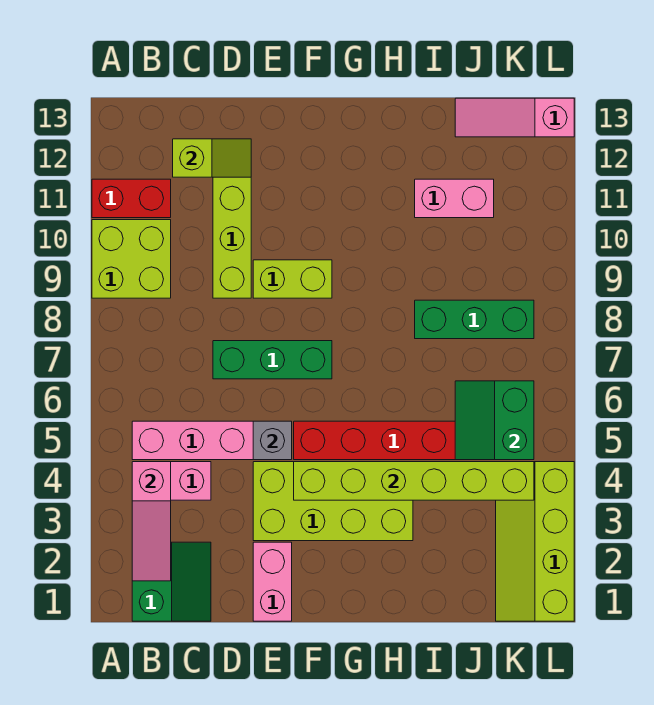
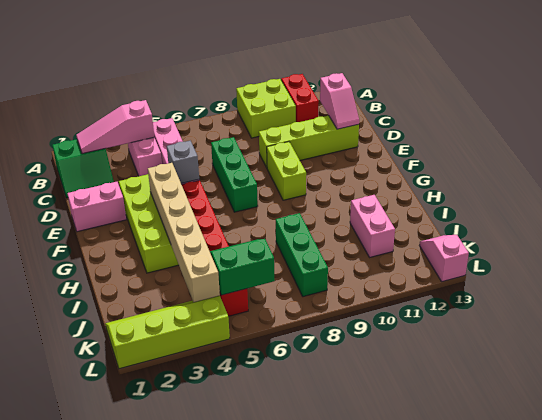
lime slope C12:D12 level 2 top C -> pink slope C12:D12 level 2 top C
lime brick F4:K4 level 2 -> tan brick F4:K4 level 2
pink slope J13:L13 level 1 top L -> pink slope K13:L13 level 1 top L

